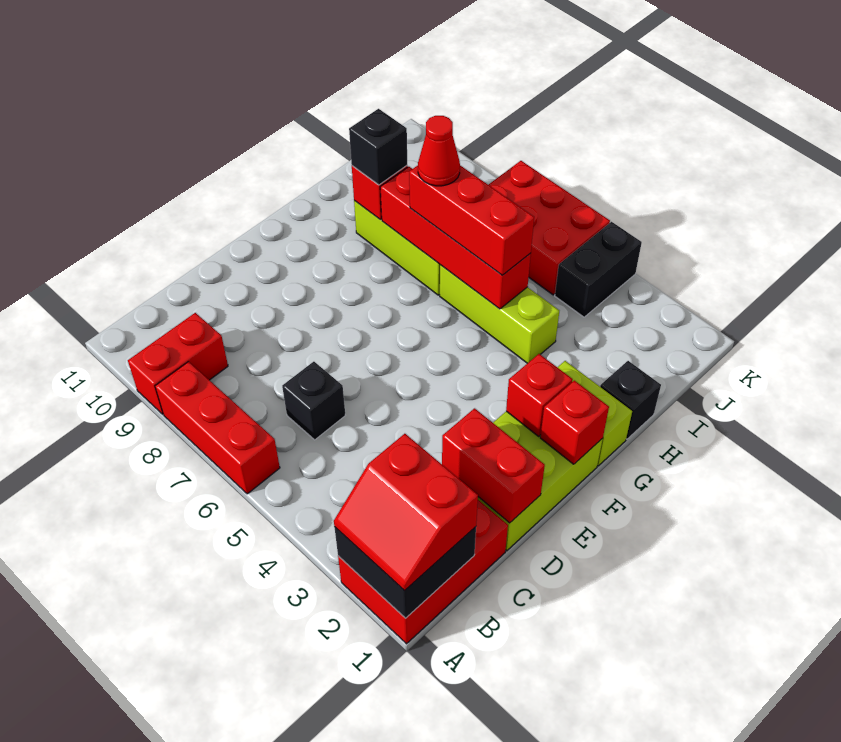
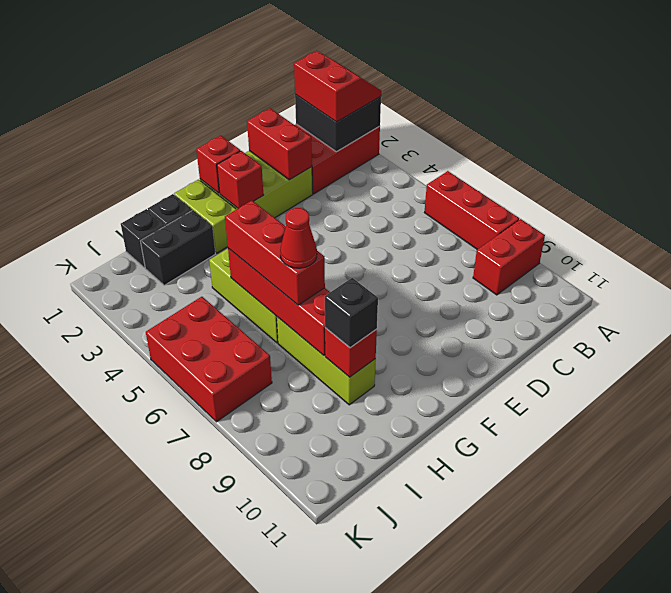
black brick C6 level 1 -> black brick I1 level 1
black brick J4:K4 level 1 -> black brick H2:I2 level 1

